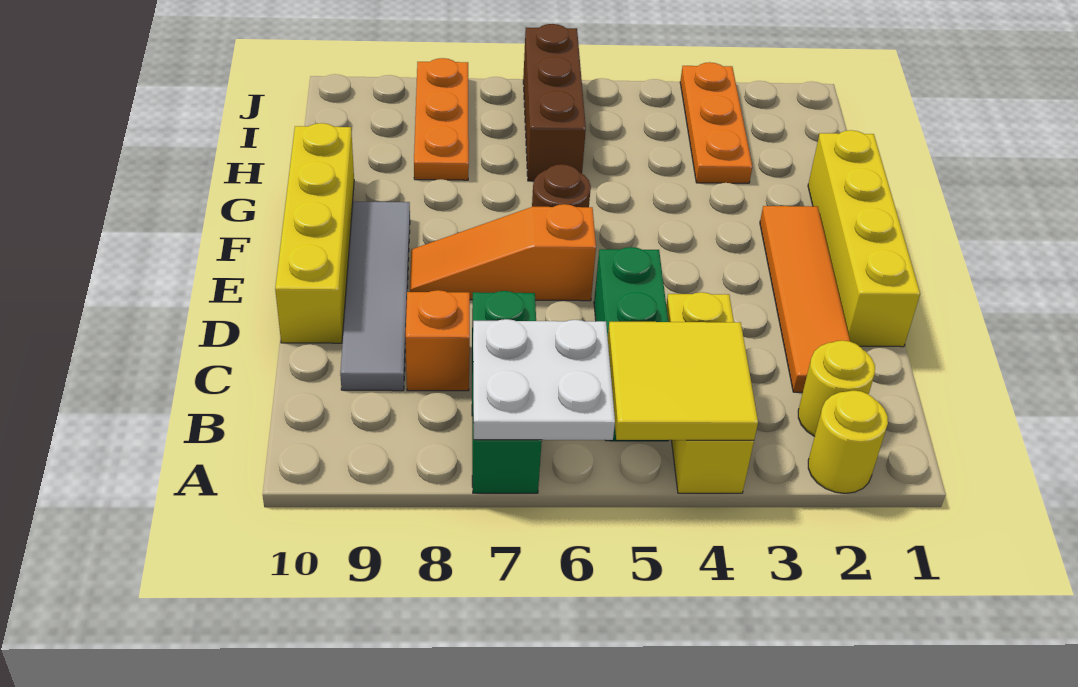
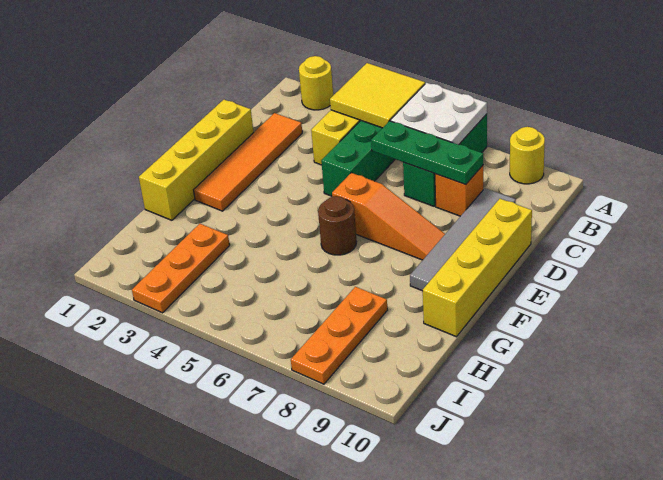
yellow round brick B2 level 1 -> yellow round brick A9 level 1
none -> green plate C6:C8 level 2
brown brick H6:J6 level 1 -> none

